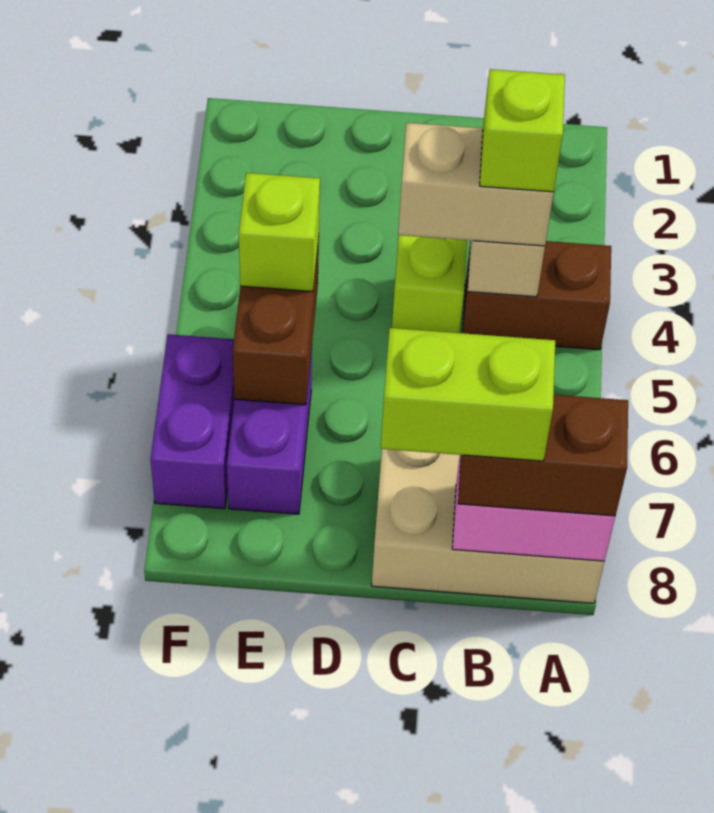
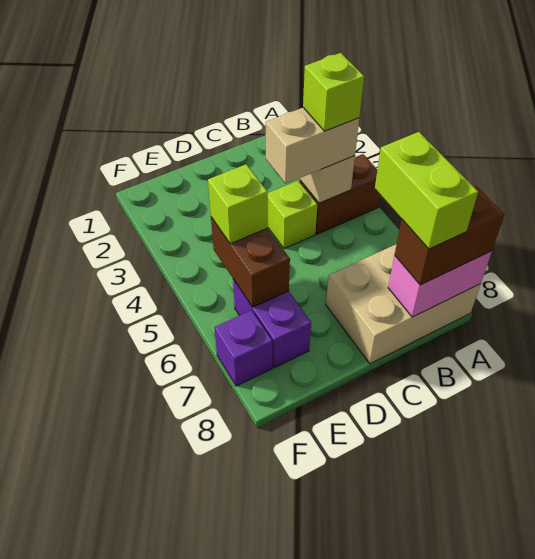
lime brick B8:C8 level 4 -> lime brick B7:B8 level 4
purple brick F6:F7 level 1 -> purple brick F7 level 1

